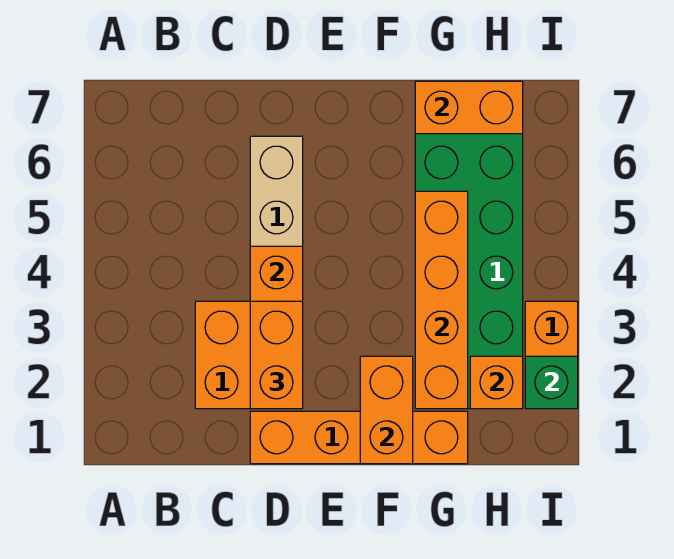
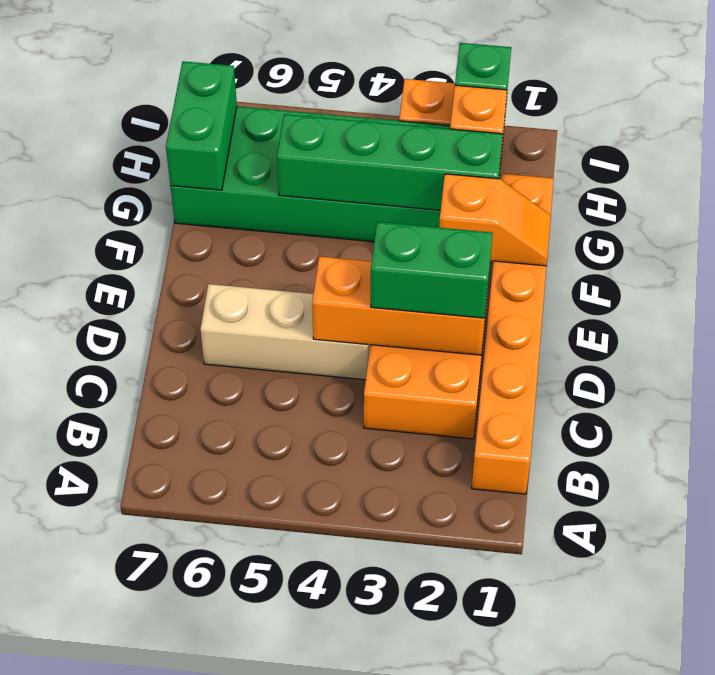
orange brick D1:G1 level 1 -> orange brick B1:G1 level 1
orange brick D2:D3 level 3 -> green brick D2:D3 level 3
orange brick F1:F2 level 2 -> orange slope F1:F2 level 2 top 2
orange brick G2:G5 level 2 -> green brick G2:G5 level 2
orange brick G7:H7 level 2 -> green brick G7:H7 level 2

